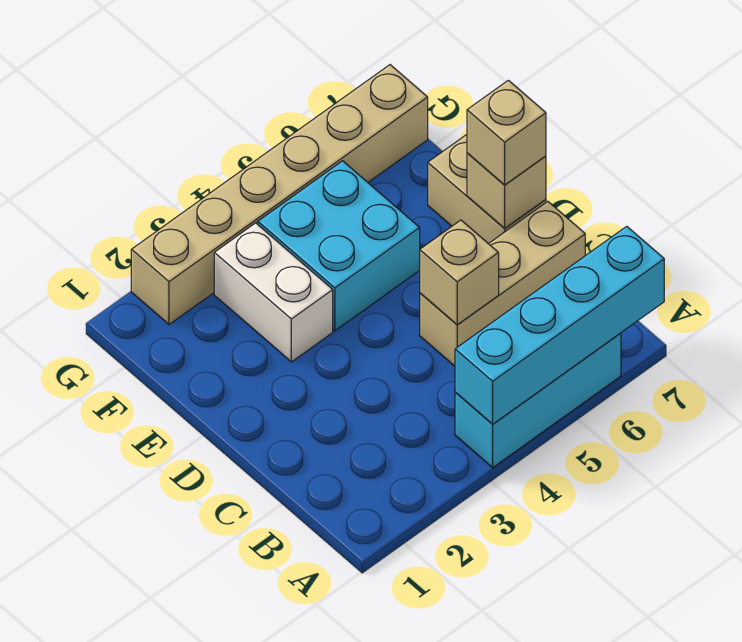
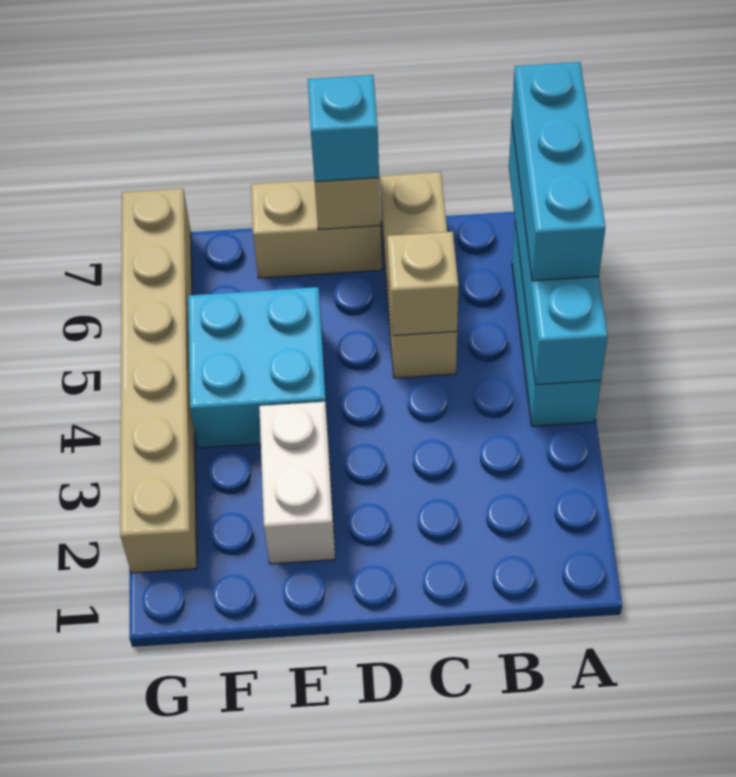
none -> cyan brick A5:A7 level 3
tan brick D7 level 3 -> cyan brick D7 level 3
white brick E3:F3 level 1 -> white brick E2:E3 level 1

